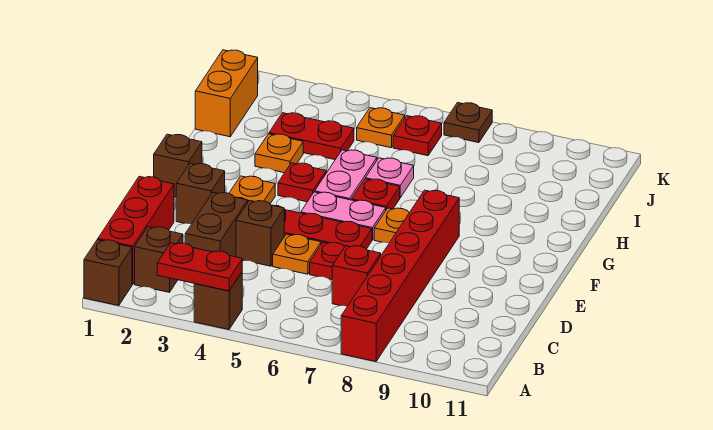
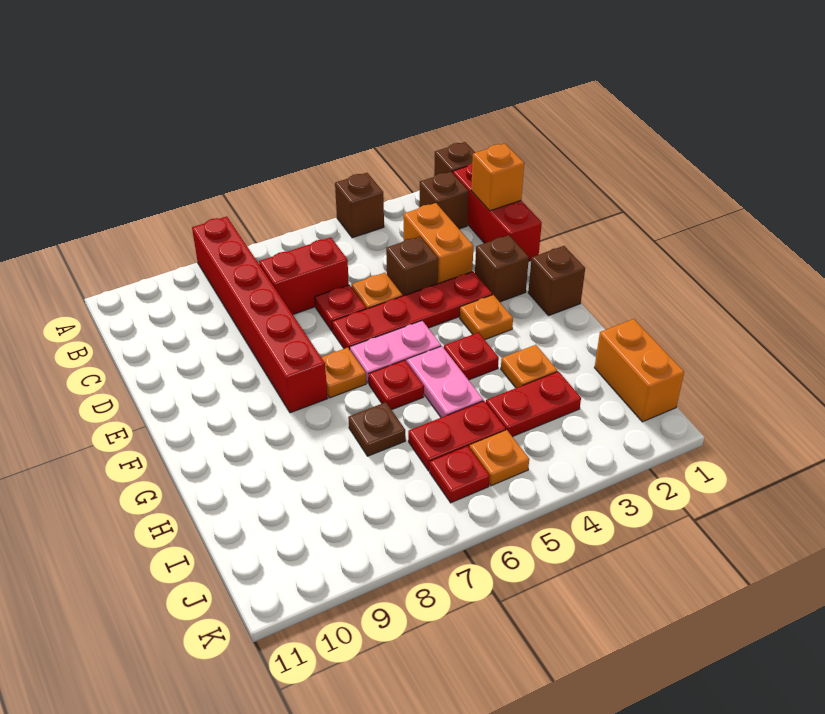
red plate A3:A4 level 2 -> red plate I5:I6 level 1
none -> orange brick C1 level 2
brown brick C3:D3 level 1 -> orange brick C3:D3 level 1
red brick C7 level 1 -> red brick C6:C7 level 1
pink plate H6 level 1 -> none
brown plate K7 level 1 -> brown plate H7 level 1

